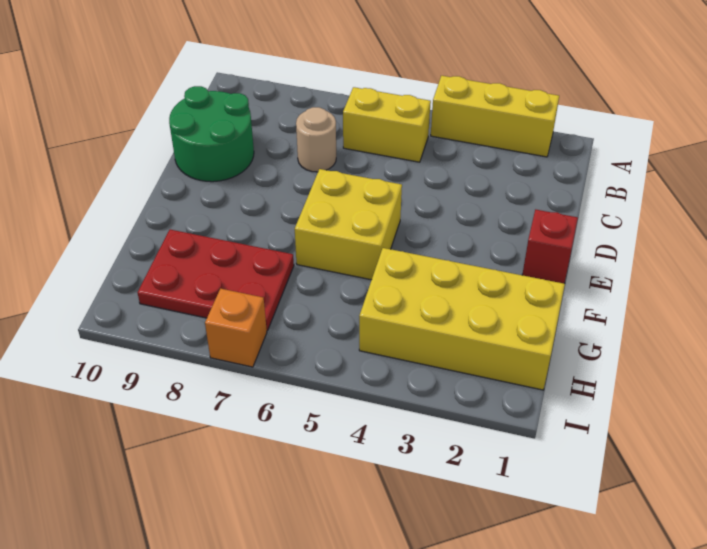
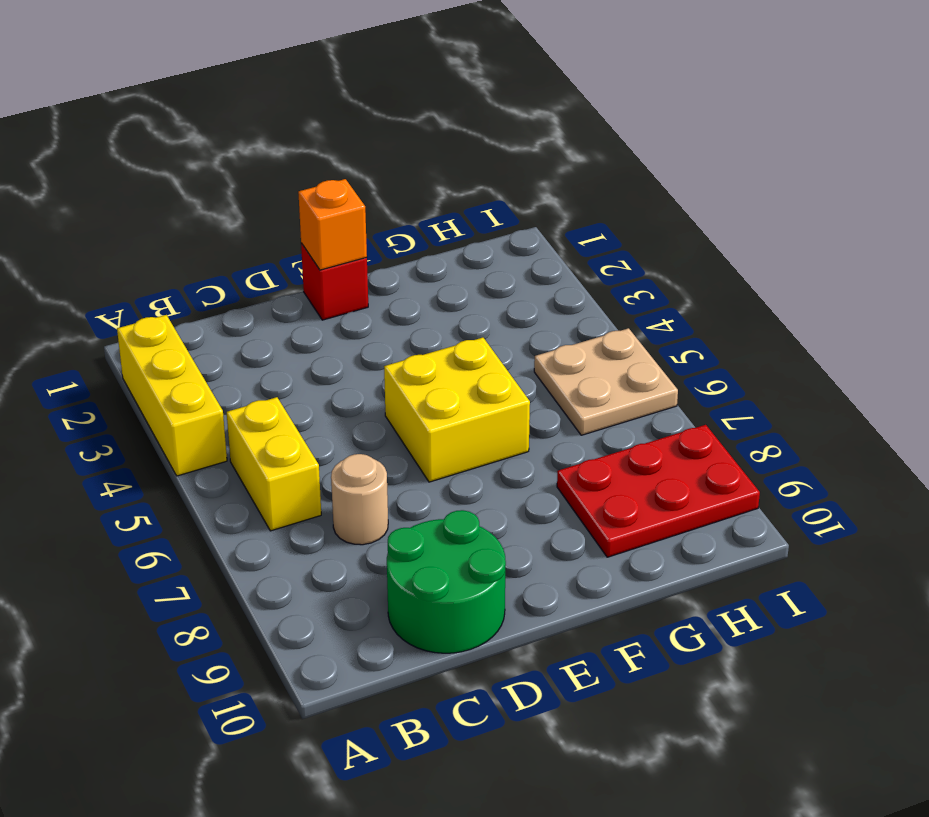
yellow brick G1:H4 level 1 -> none
red plate G7:H9 level 1 -> red plate G8:I9 level 1
none -> tan plate H5:I6 level 1
orange brick I7 level 1 -> orange brick E1 level 2

